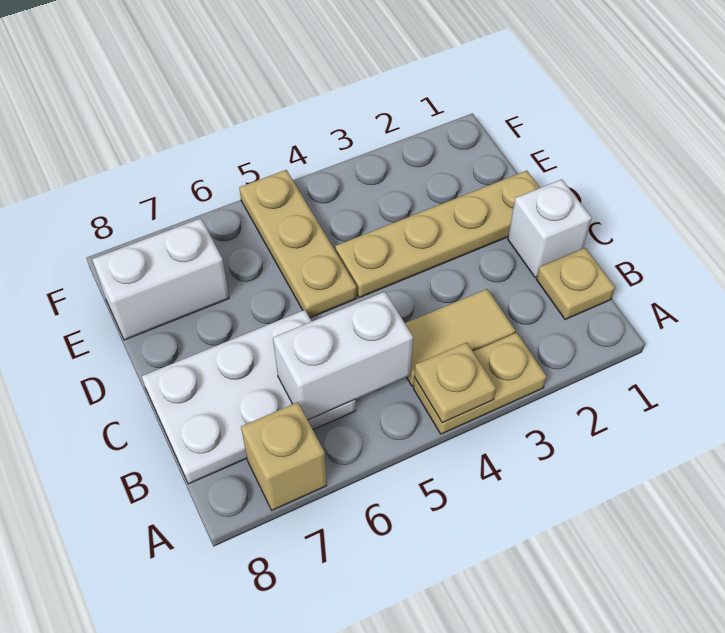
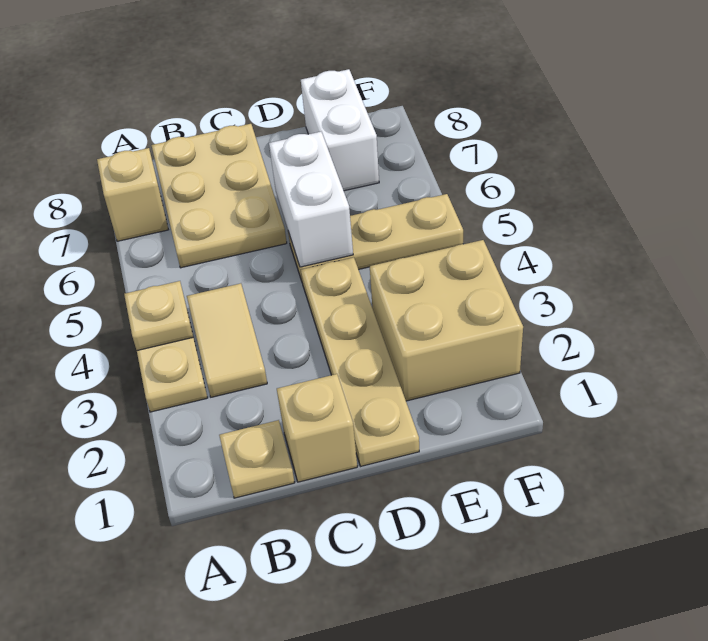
white brick B5:B6 level 2 -> white brick D5:D6 level 2
white plate B6:C8 level 1 -> tan plate B6:C8 level 1
white brick C1 level 1 -> tan brick C1 level 1
none -> tan brick E2:F3 level 1

